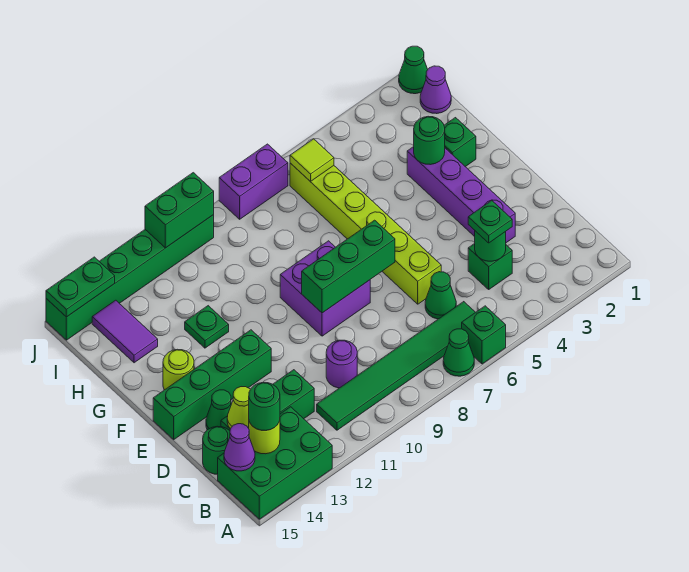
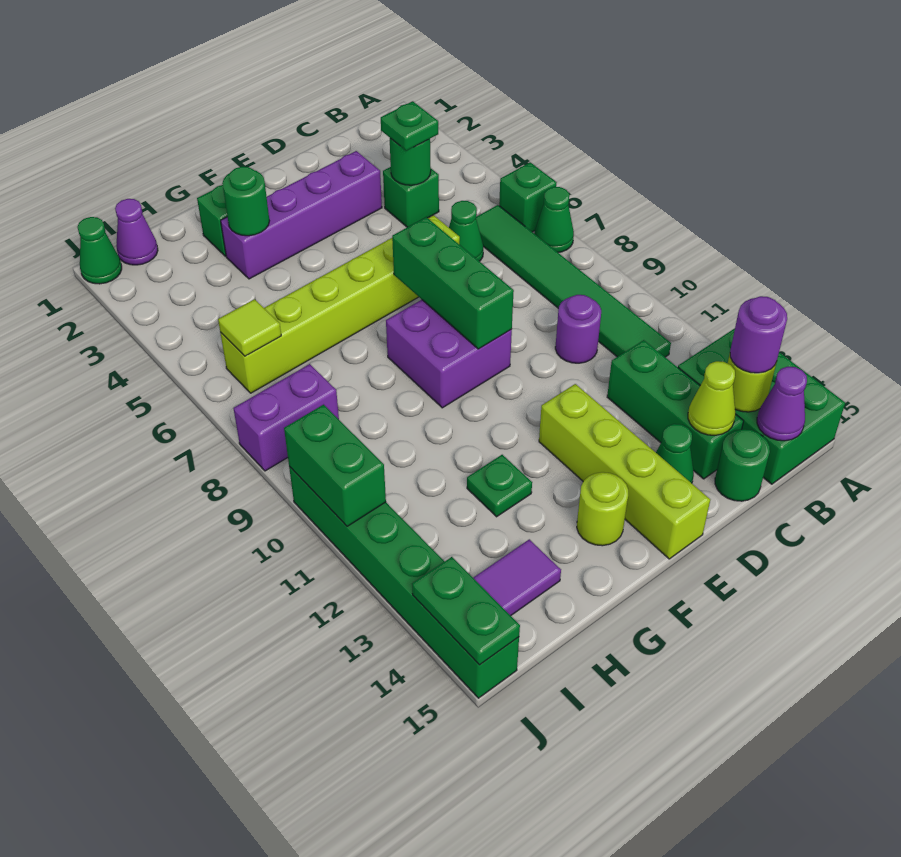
green round brick B14 level 3 -> purple round brick B14 level 3
green brick E12:E15 level 1 -> lime brick E12:E15 level 1
purple brick J7:J8 level 1 -> purple brick I8:J8 level 1

